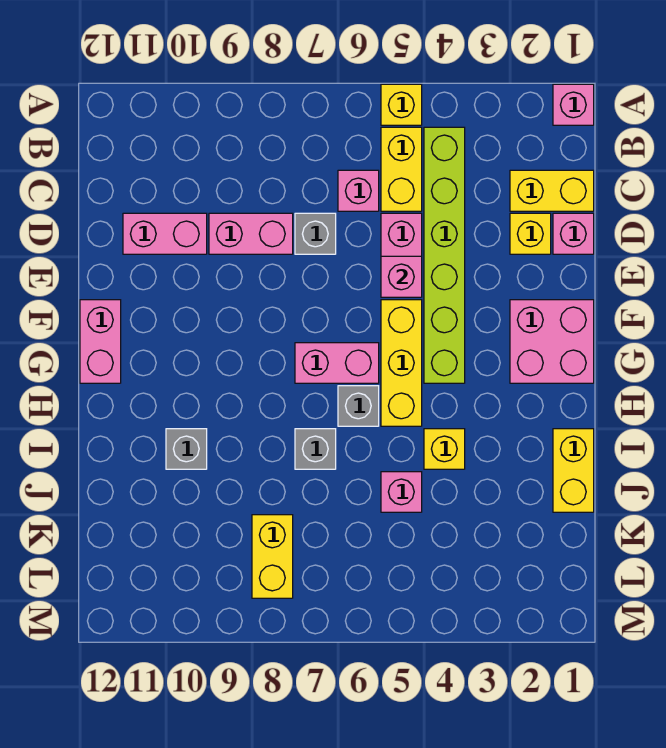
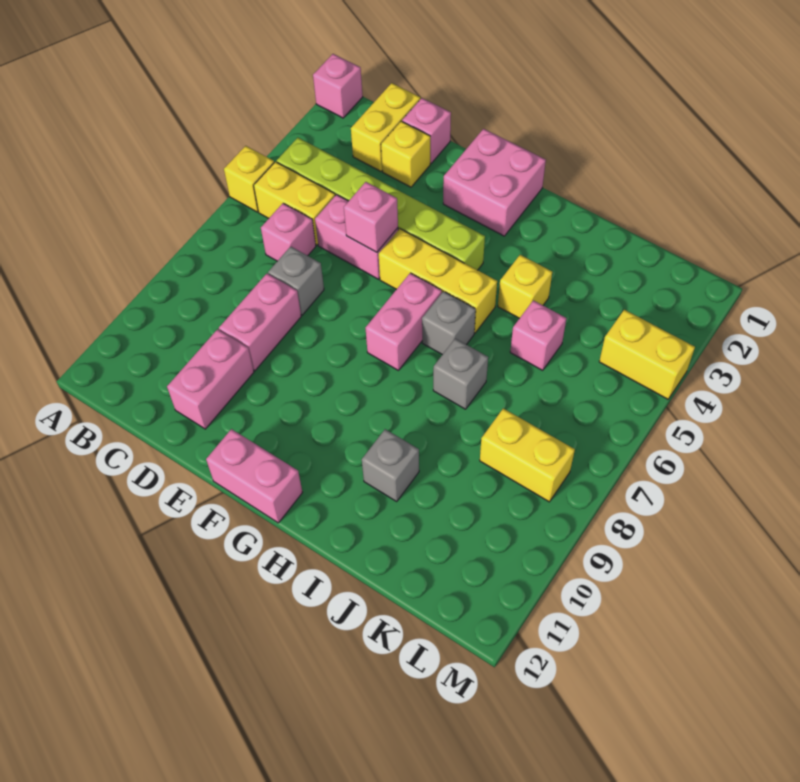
yellow brick I1:J1 level 1 -> yellow brick L4:M4 level 1

